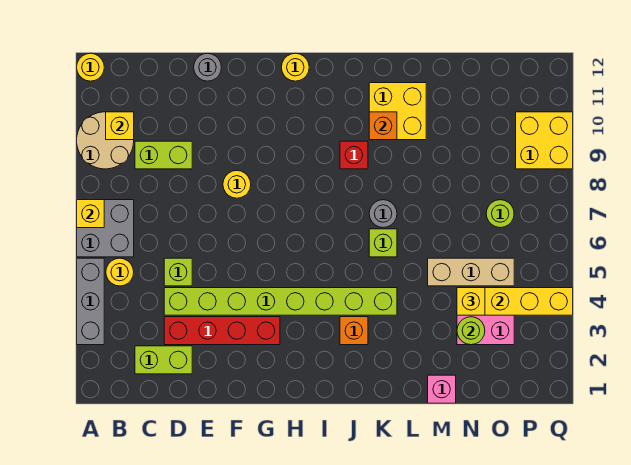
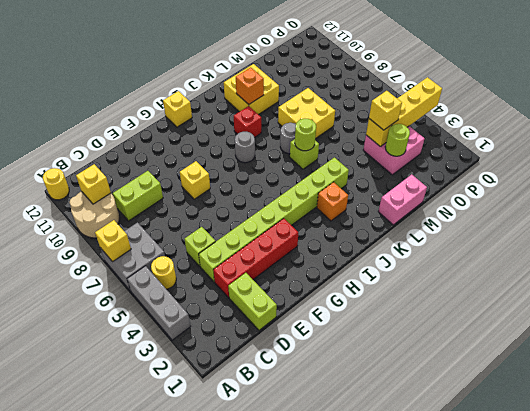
lime brick C2:D2 level 1 -> lime brick D1:D2 level 1
grey round brick E12 level 1 -> grey round brick I8 level 1
yellow round brick F8 level 1 -> yellow brick F8 level 1
yellow round brick H12 level 1 -> yellow brick H12 level 1
pink brick M1 level 1 -> pink brick L1:M1 level 1
tan brick M5:O5 level 1 -> none
lime round brick O7 level 1 -> lime round brick K6 level 2
yellow brick P9:Q10 level 1 -> yellow brick L7:M8 level 1

